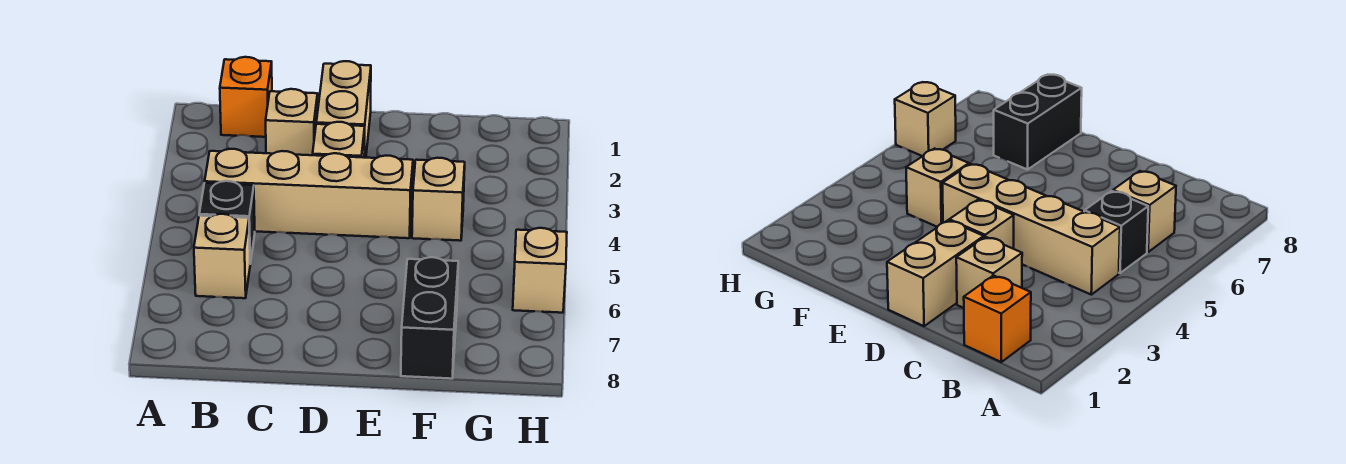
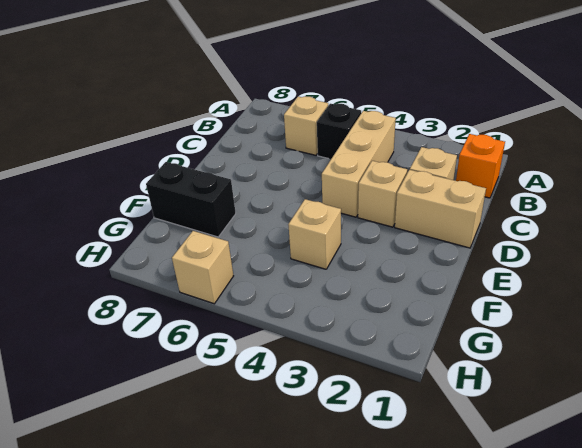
tan brick B4:E4 level 1 -> tan brick B4:D4 level 1

